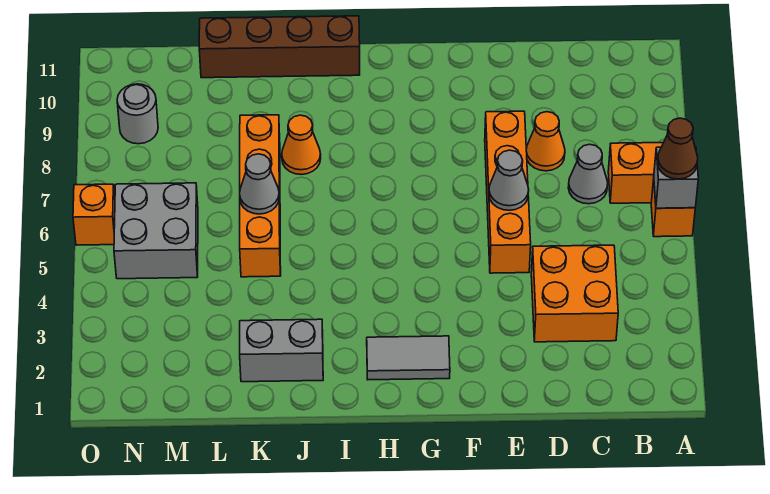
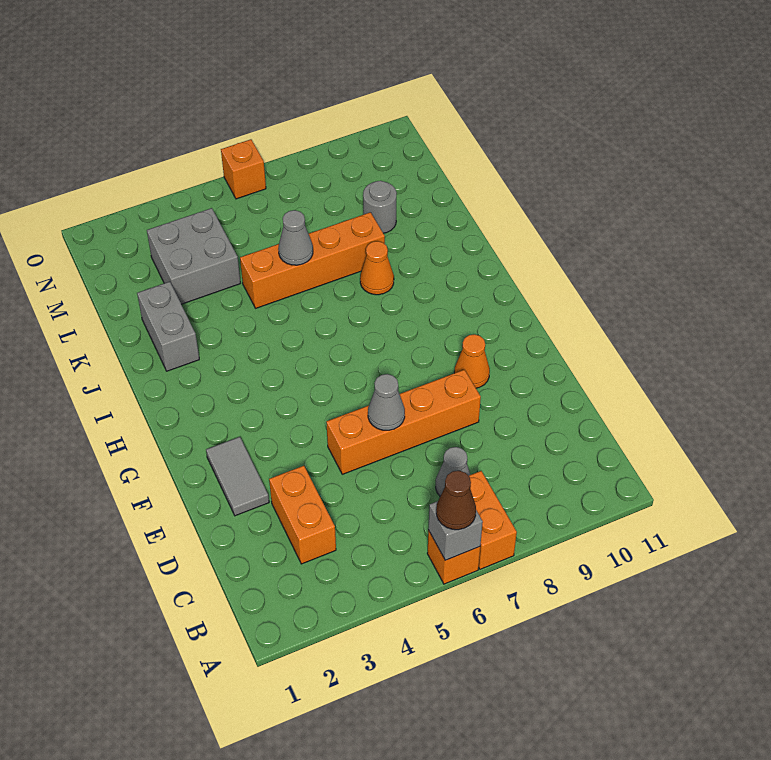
orange brick C3:D4 level 1 -> orange brick C3:D3 level 1
orange cone D8 level 1 -> orange cone F9 level 1
grey tile G2:H2 level 1 -> grey tile E2:F2 level 1
brown brick I11:L11 level 1 -> none
grey brick M5:N6 level 1 -> grey brick L3:M4 level 1
grey round brick N9 level 1 -> grey round brick L9 level 1

